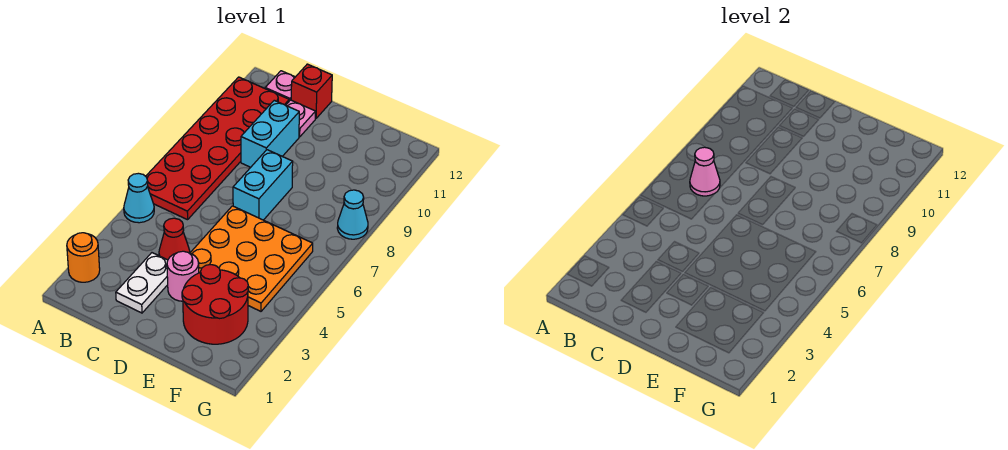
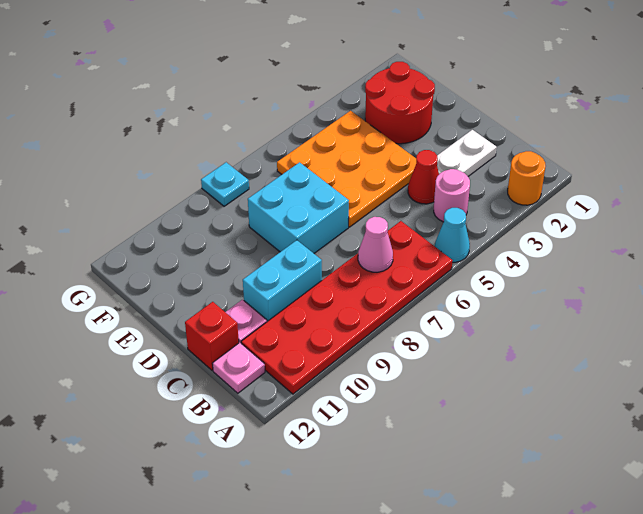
pink round brick D3 level 1 -> pink round brick B4 level 1
cyan brick D7:D8 level 1 -> cyan brick D7:E8 level 1
cyan cone G8 level 1 -> cyan plate G8 level 1

